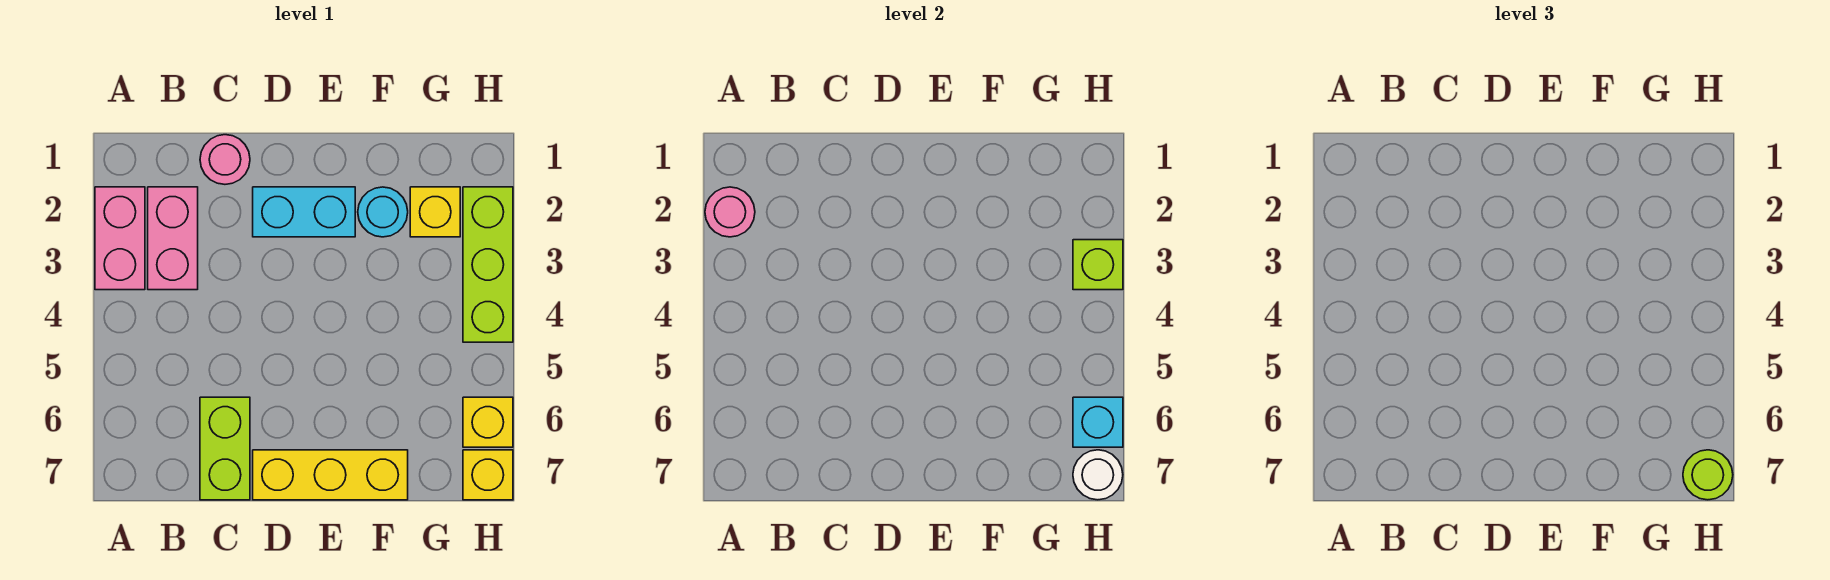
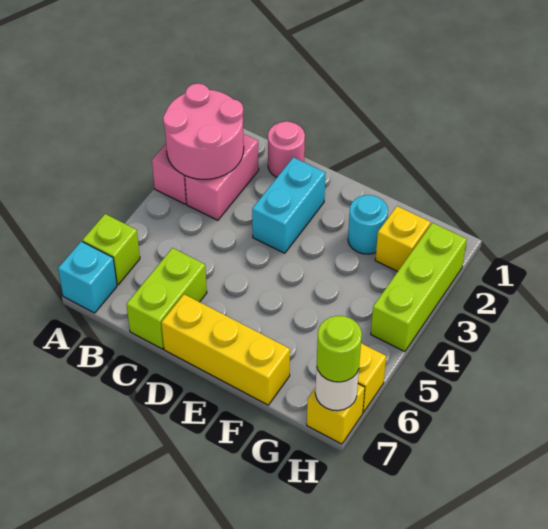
pink round brick A2 level 2 -> pink round brick A2:B3 level 2
cyan brick D2:E2 level 1 -> cyan brick D2:D3 level 1
lime brick H3 level 2 -> lime brick A6 level 1
cyan brick H6 level 2 -> cyan brick A7 level 1

